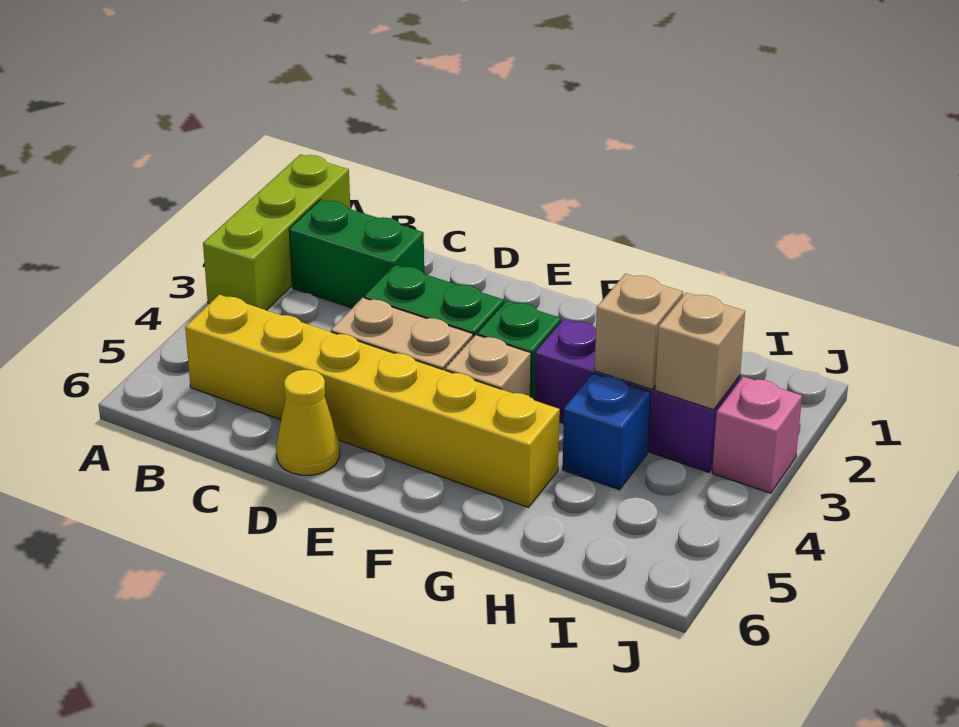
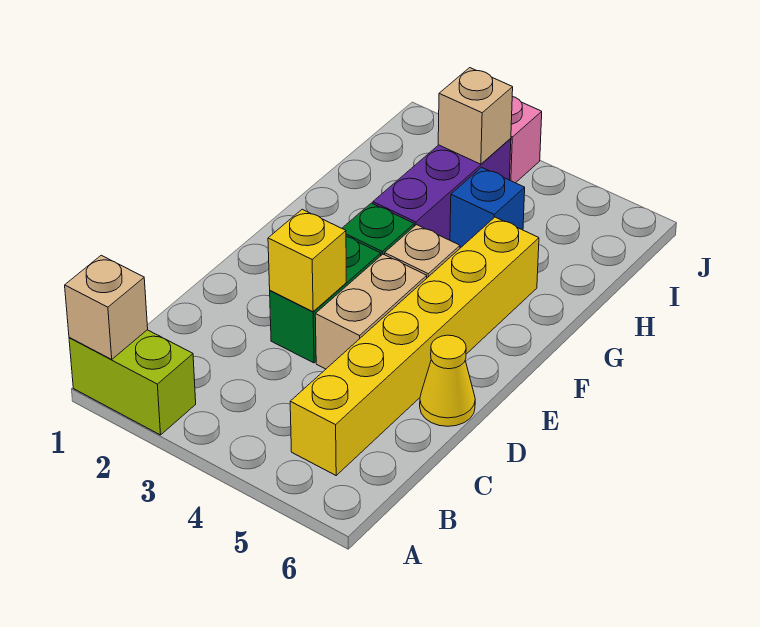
lime brick A1:A3 level 1 -> lime brick A1:A2 level 1
green brick B2:C2 level 1 -> none
none -> yellow brick D3 level 2
tan brick H3 level 2 -> tan brick A1 level 2

